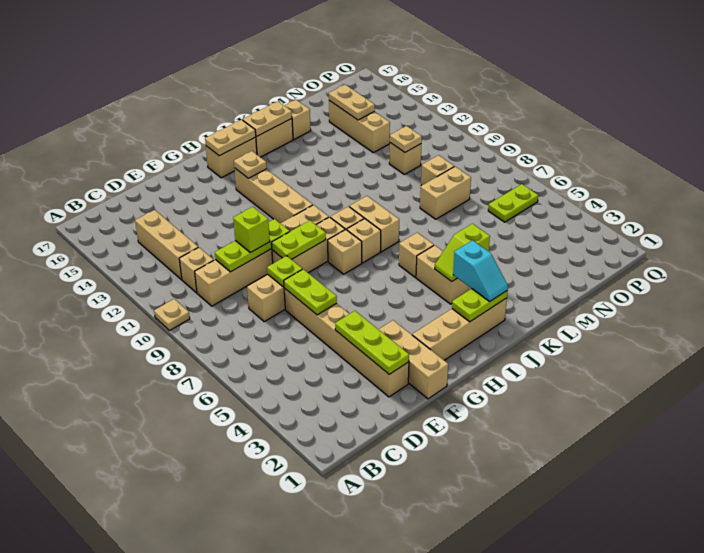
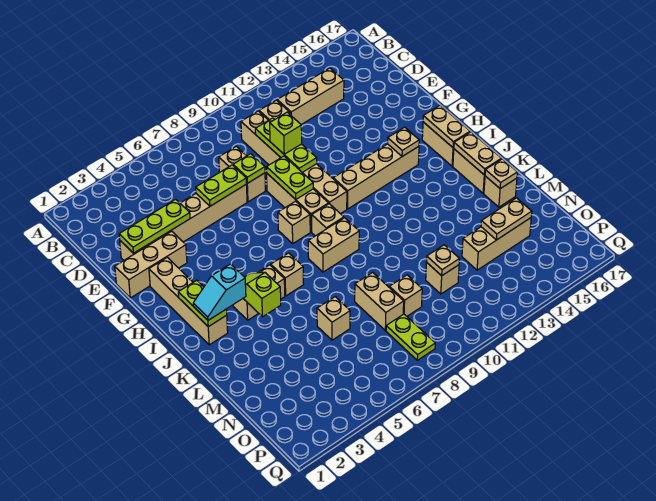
tan plate A10 level 1 -> tan plate L16 level 2
tan brick I8 level 1 -> tan brick M6 level 1
lime plate O6:P6 level 1 -> lime plate O8:P8 level 1

